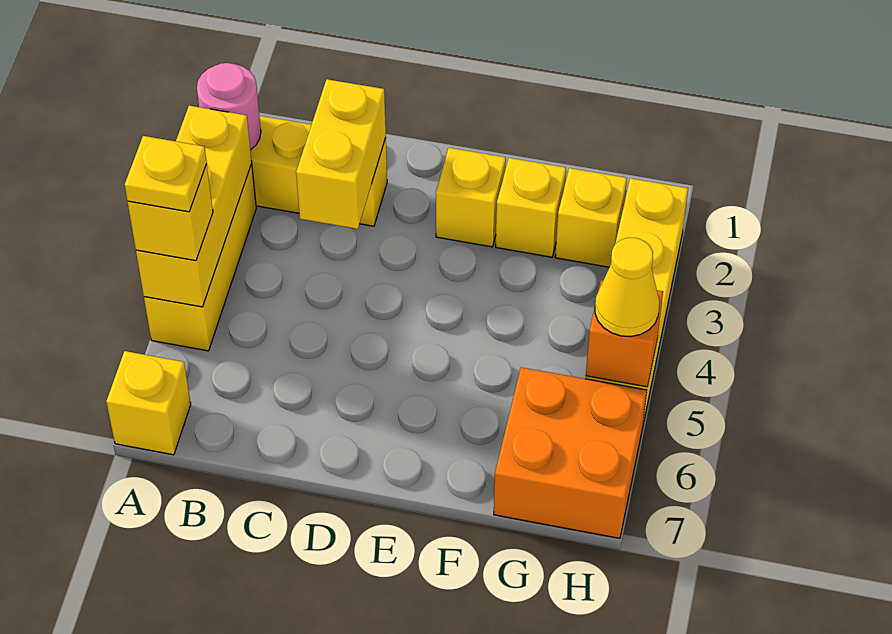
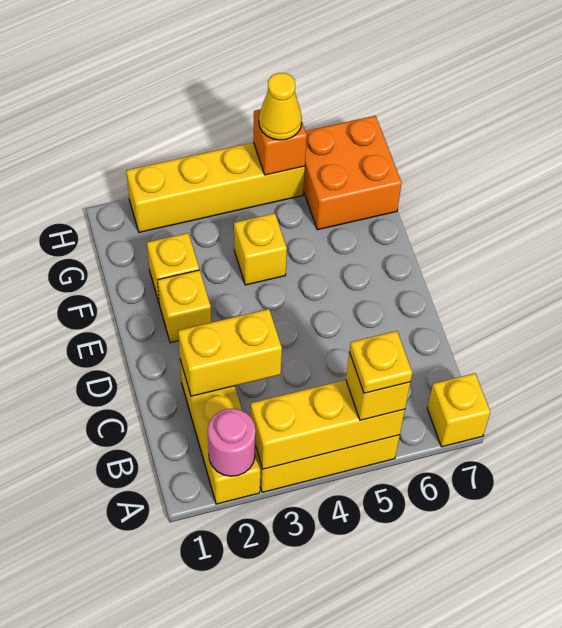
yellow brick G2 level 1 -> yellow brick F4 level 1

